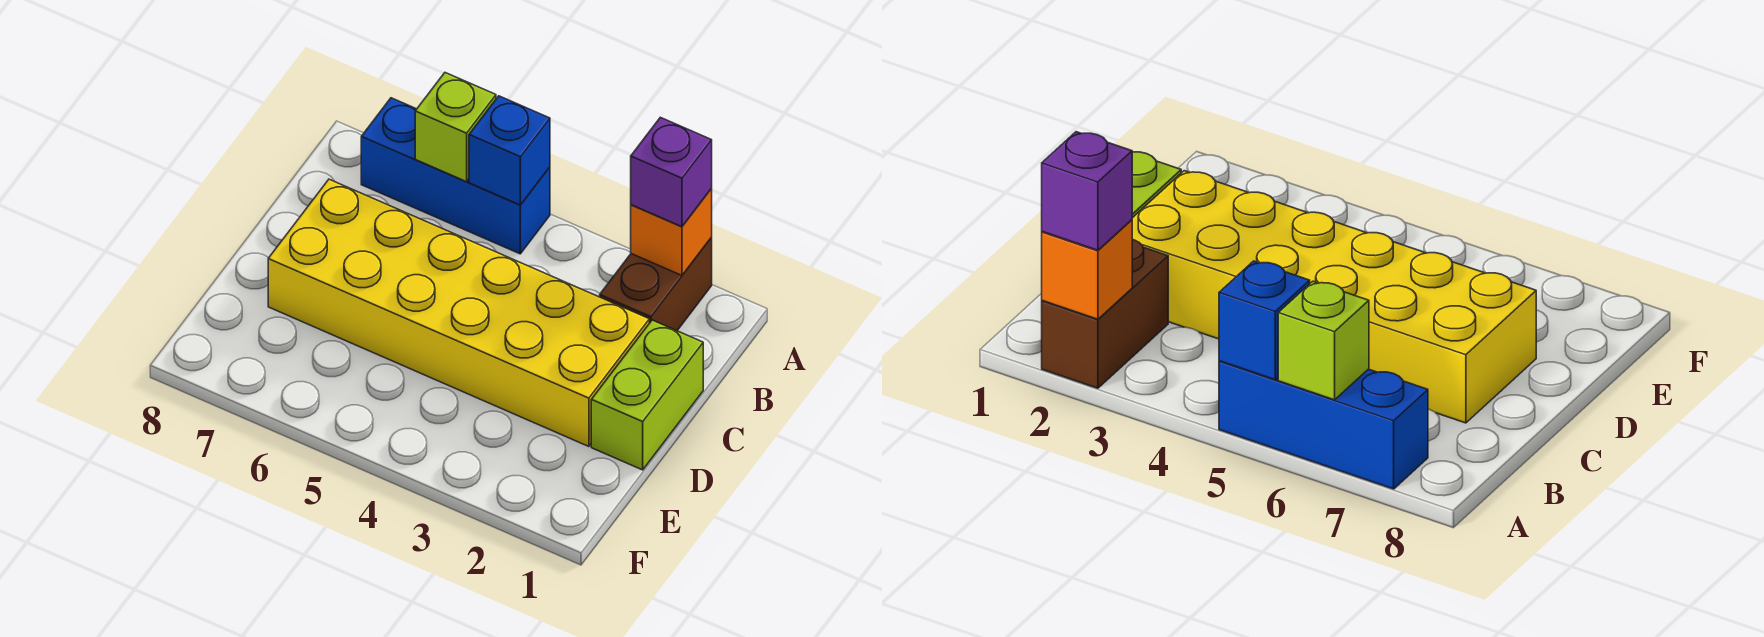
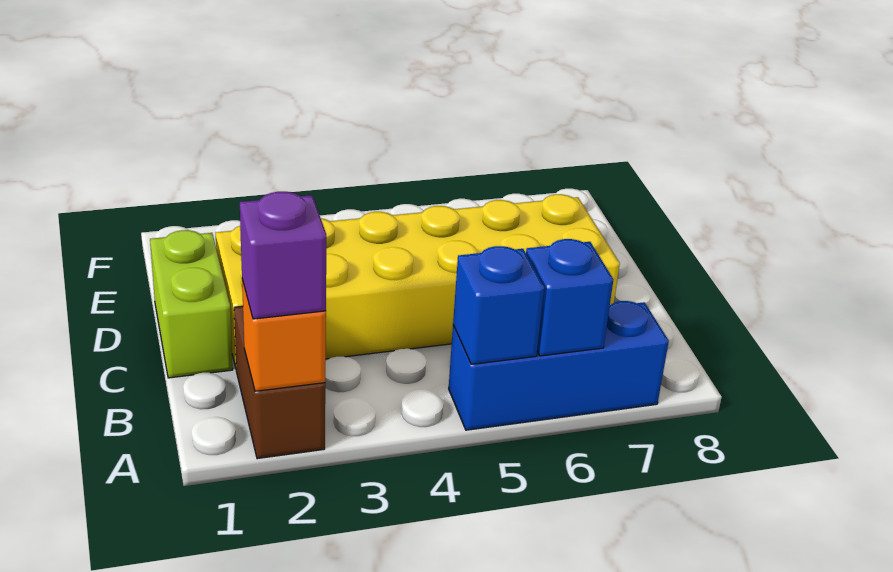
lime brick A6 level 2 -> blue brick A6 level 2

